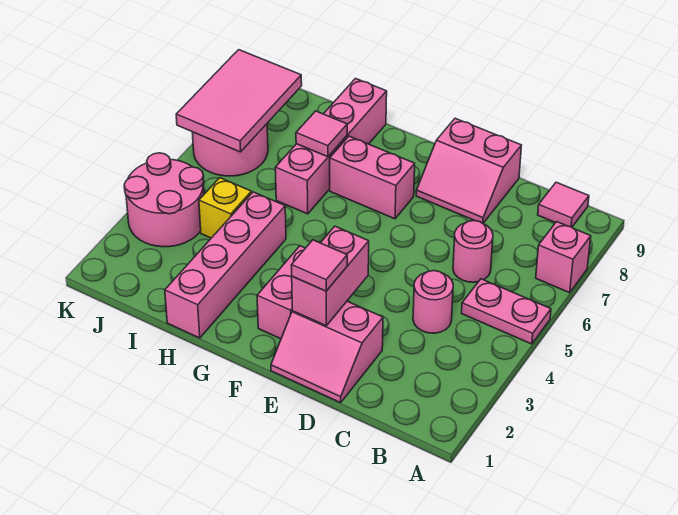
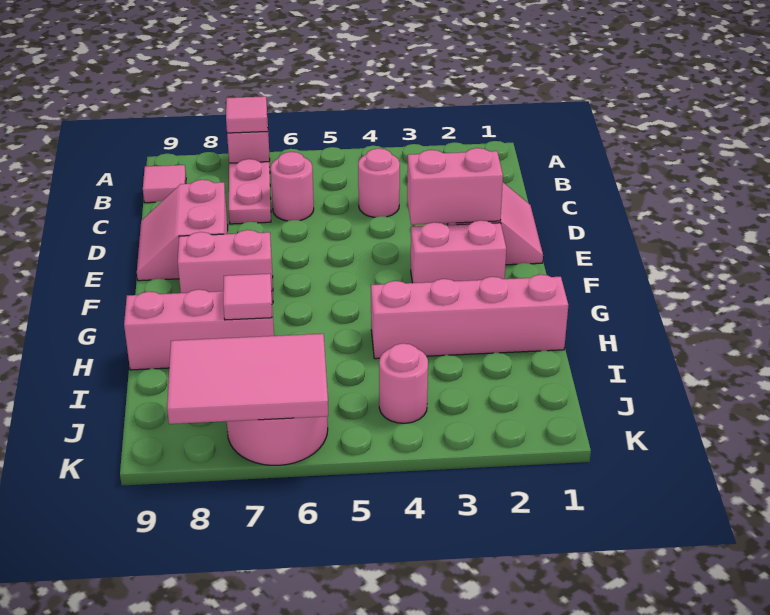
pink plate A5:B5 level 1 -> pink plate B7:C7 level 1
pink slope D8:E9 level 1 top 9 -> pink slope D8:E9 level 1 top 8
pink tile E2 level 3 -> pink tile A7 level 2
pink brick F7:G7 level 1 -> pink brick F7:F8 level 1
pink brick H6:H9 level 1 -> pink brick H7:H9 level 1
yellow brick I4 level 1 -> none
pink round brick J3:K4 level 1 -> pink round brick J4 level 1

